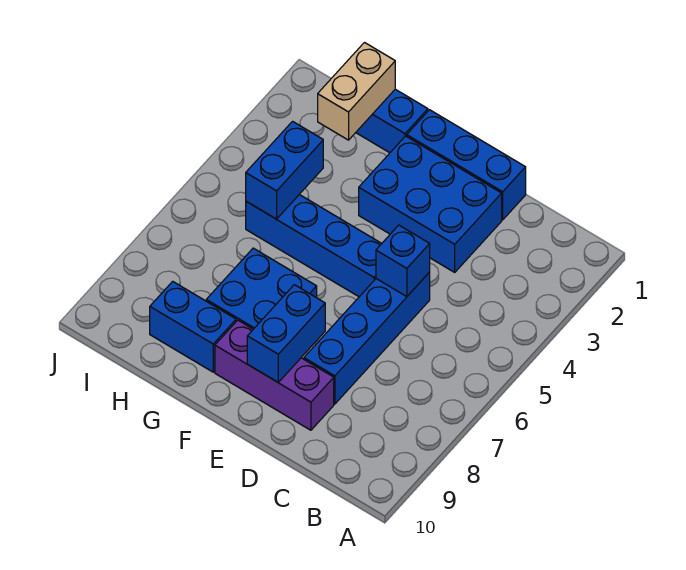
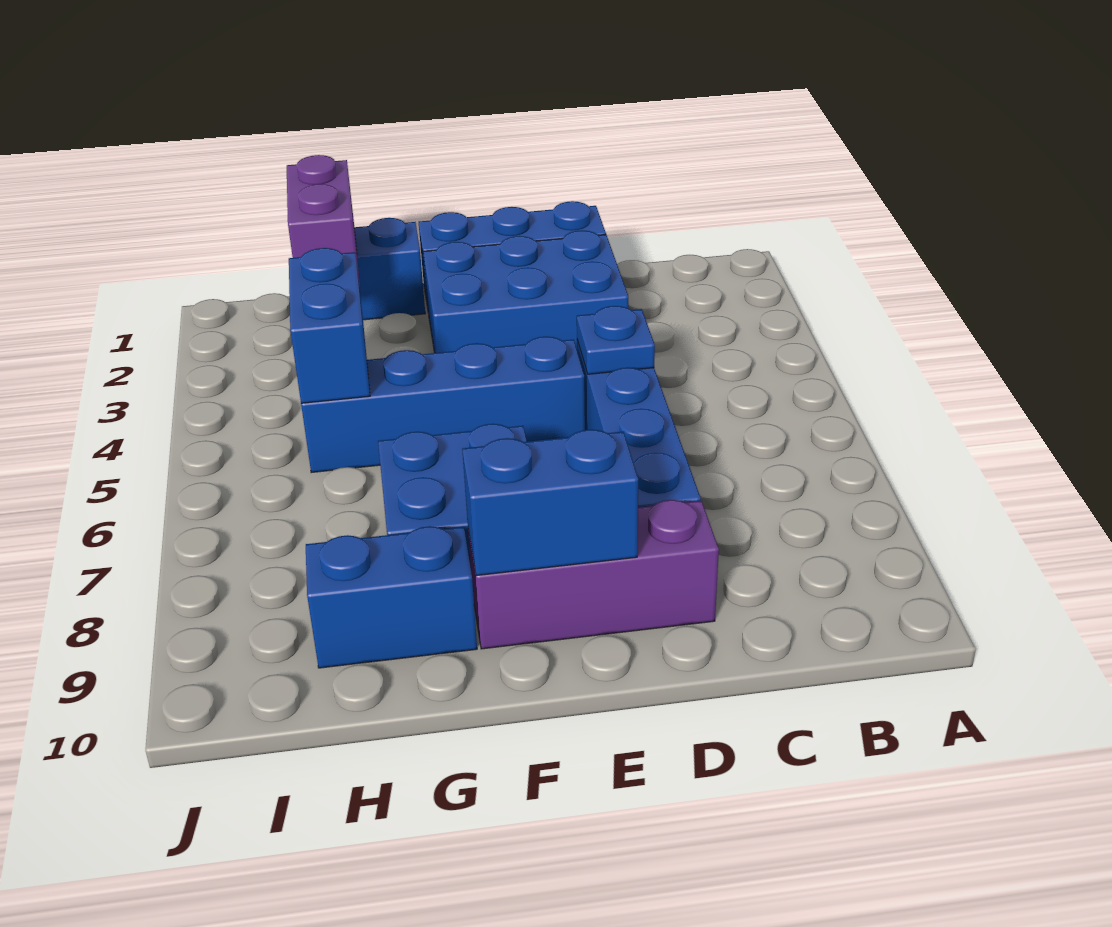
blue brick D5 level 2 -> blue plate D5 level 2
blue brick E8:E9 level 2 -> blue brick E9:F9 level 2
tan brick H1:H2 level 2 -> purple brick H1:H2 level 2

